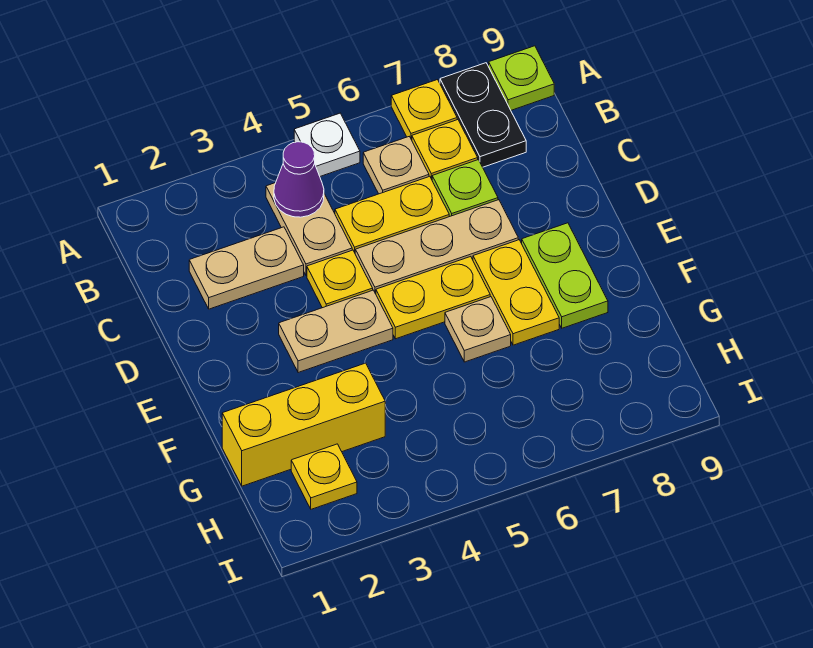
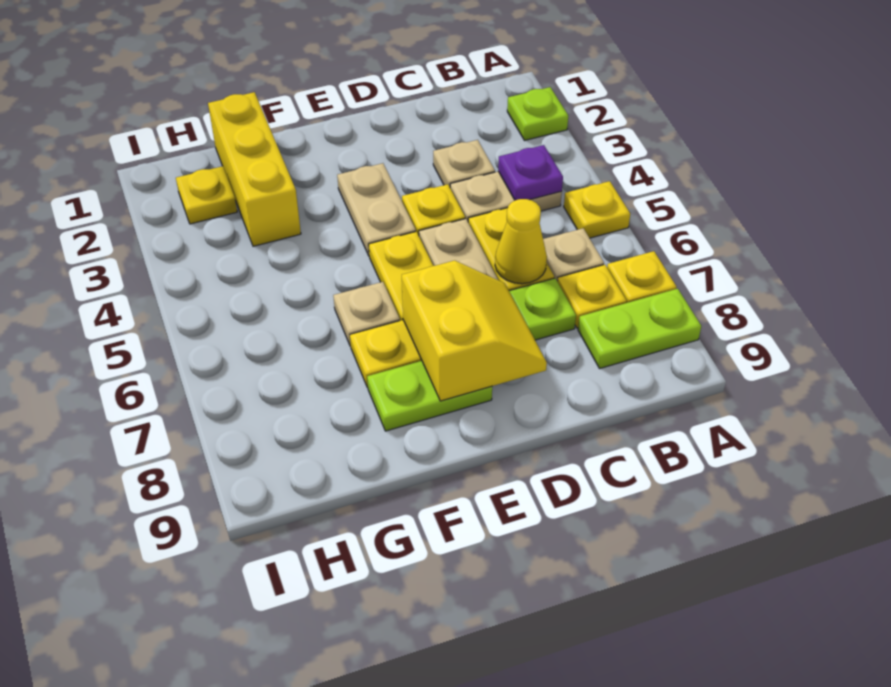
white plate A5 level 1 -> yellow plate A5 level 1
black plate A8:B8 level 1 -> lime plate A8:B8 level 1
lime plate A9 level 1 -> lime plate A2 level 1
purple cone B4 level 2 -> purple plate B4 level 2
tan plate C2:C3 level 1 -> tan plate C3 level 1
none -> yellow cone C6 level 2
none -> yellow slope D7:E8 level 2 top E

